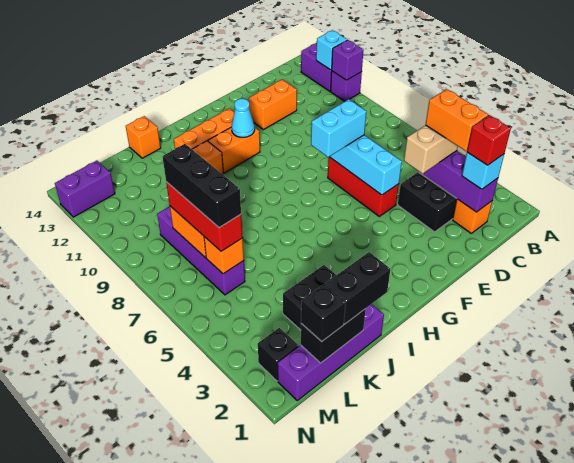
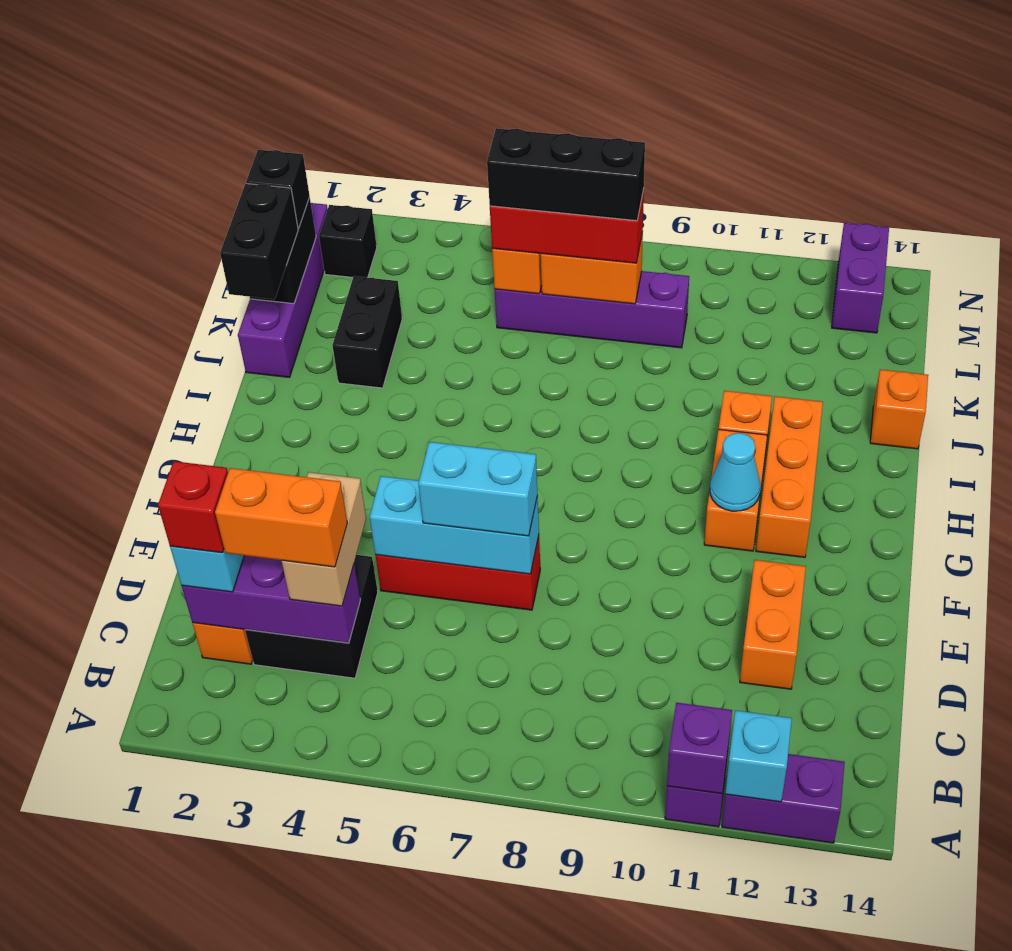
cyan brick E7:F7 level 3 -> cyan brick E6:E7 level 3

